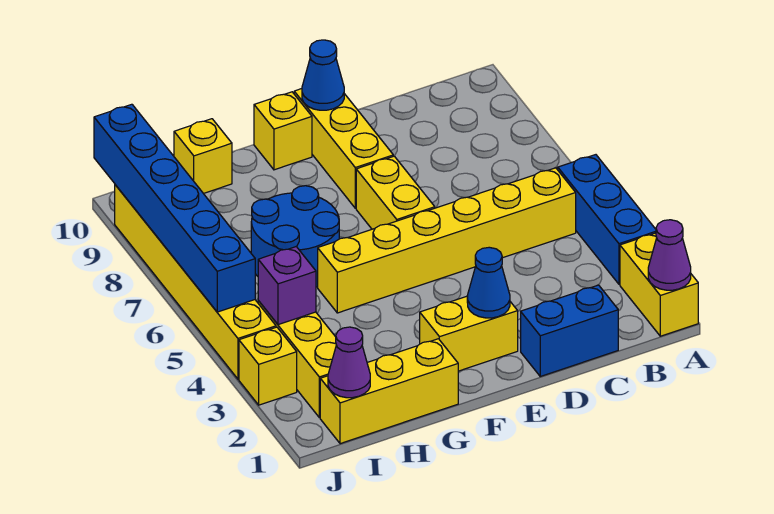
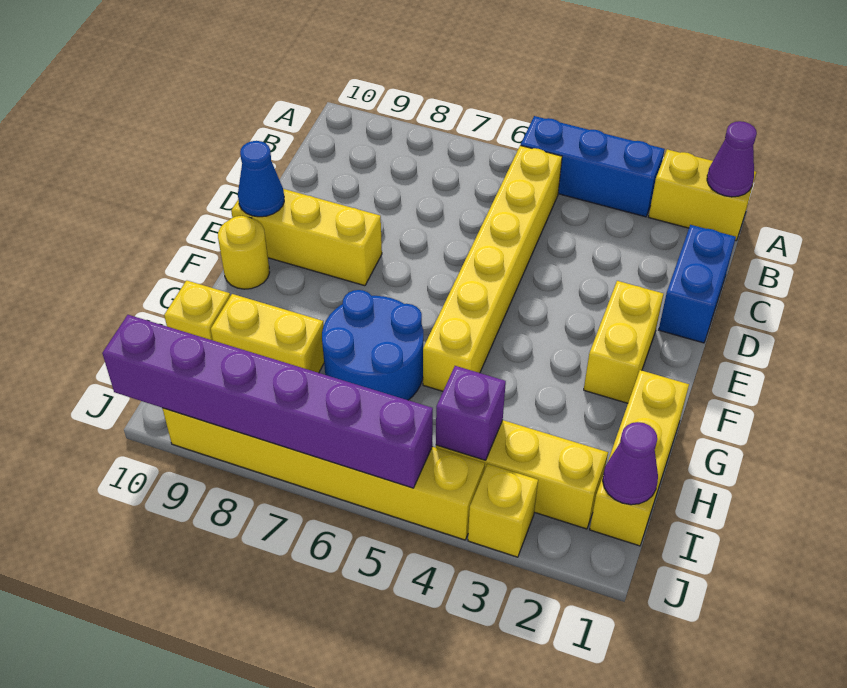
blue cone E2 level 2 -> none
yellow brick E6:E7 level 1 -> yellow brick H8:H9 level 1
yellow brick F10 level 1 -> yellow round brick F10 level 1
blue brick J5:J10 level 2 -> purple brick J5:J10 level 2

